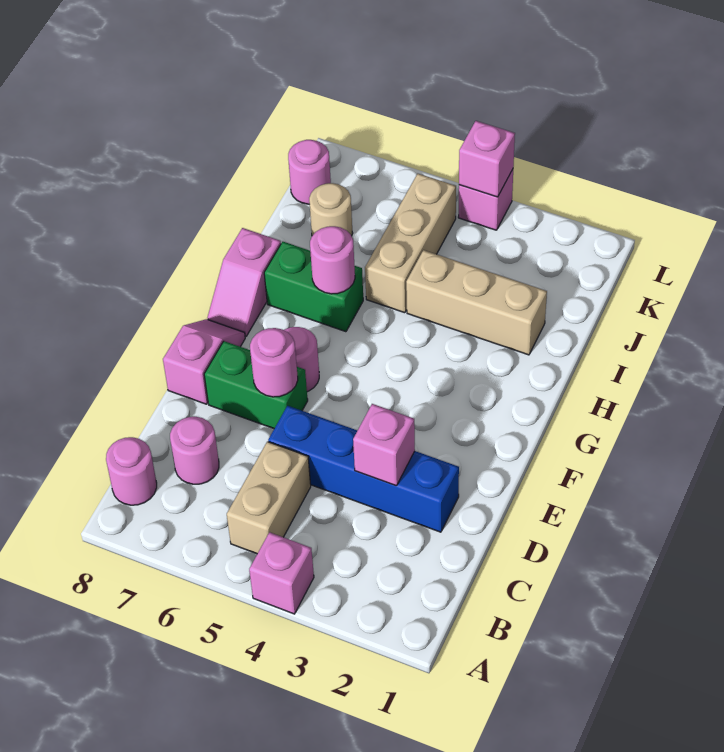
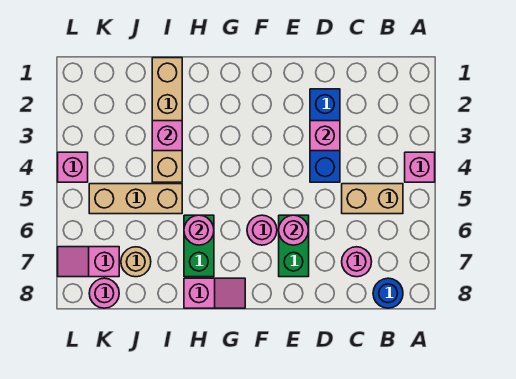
pink round brick B8 level 1 -> blue round brick B8 level 1
blue brick D2:D5 level 1 -> blue brick D2:D4 level 1
pink slope E8:F8 level 1 top E -> pink slope K7:L7 level 1 top K
tan brick I2:I4 level 1 -> tan brick I1:I4 level 1
pink brick L4 level 2 -> pink brick I3 level 2

